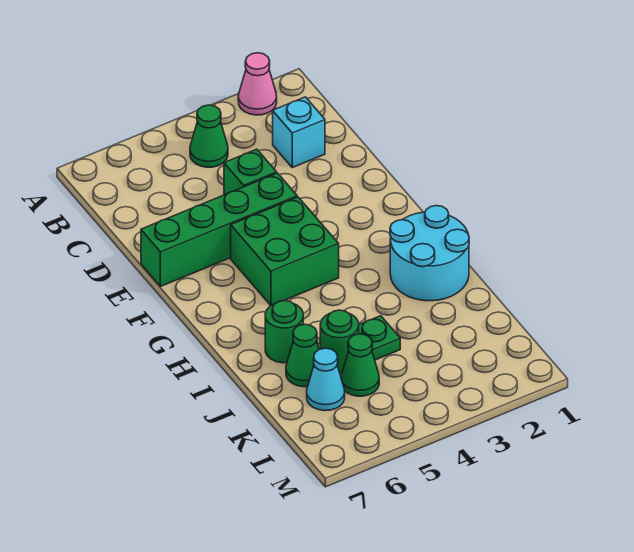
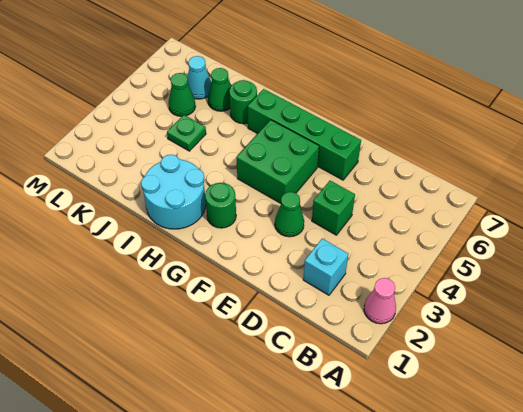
green cone B4 level 1 -> green cone E3 level 1
green brick E4:E7 level 1 -> green brick E6:H6 level 1
green round brick J5 level 1 -> green round brick G2 level 1

